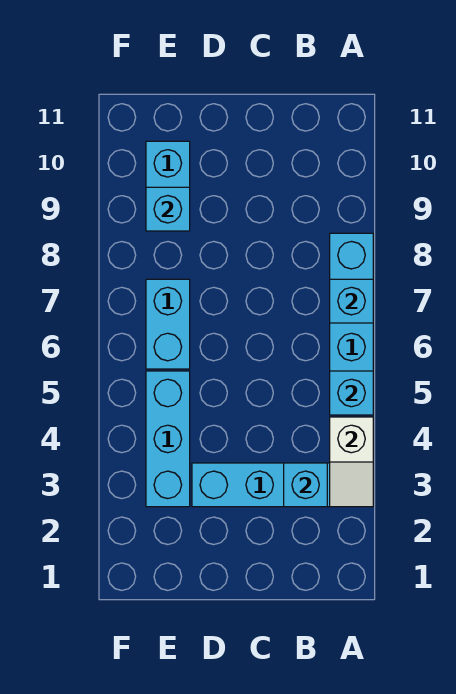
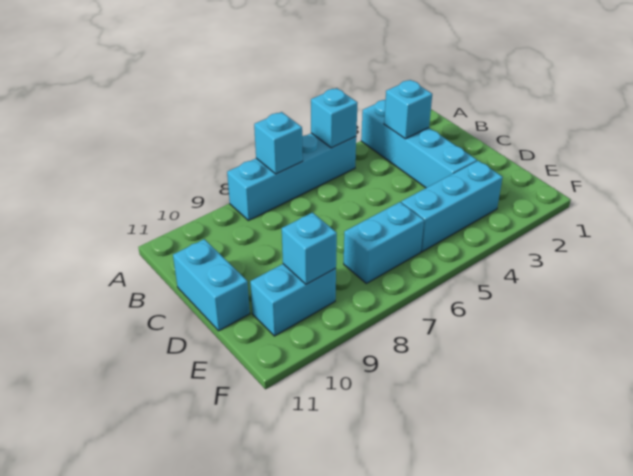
white slope A3:A4 level 2 top 4 -> none
none -> cyan brick C11:D11 level 1

